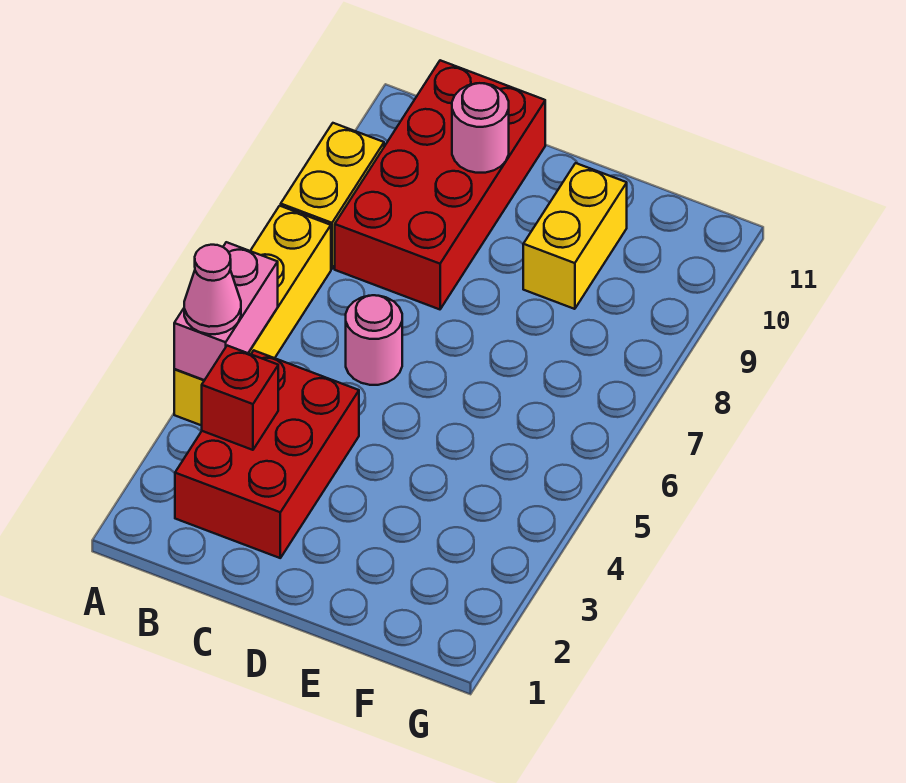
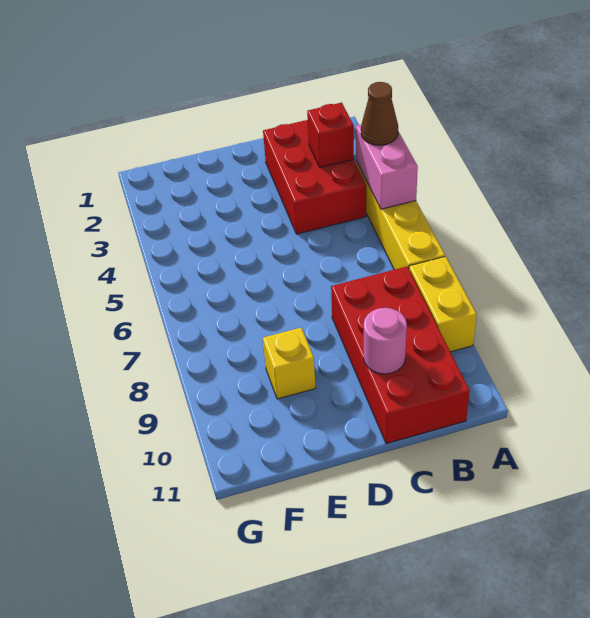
pink cone A4 level 3 -> brown cone A4 level 3
pink round brick C6 level 1 -> none
yellow brick E9:E10 level 1 -> yellow brick E9 level 1

